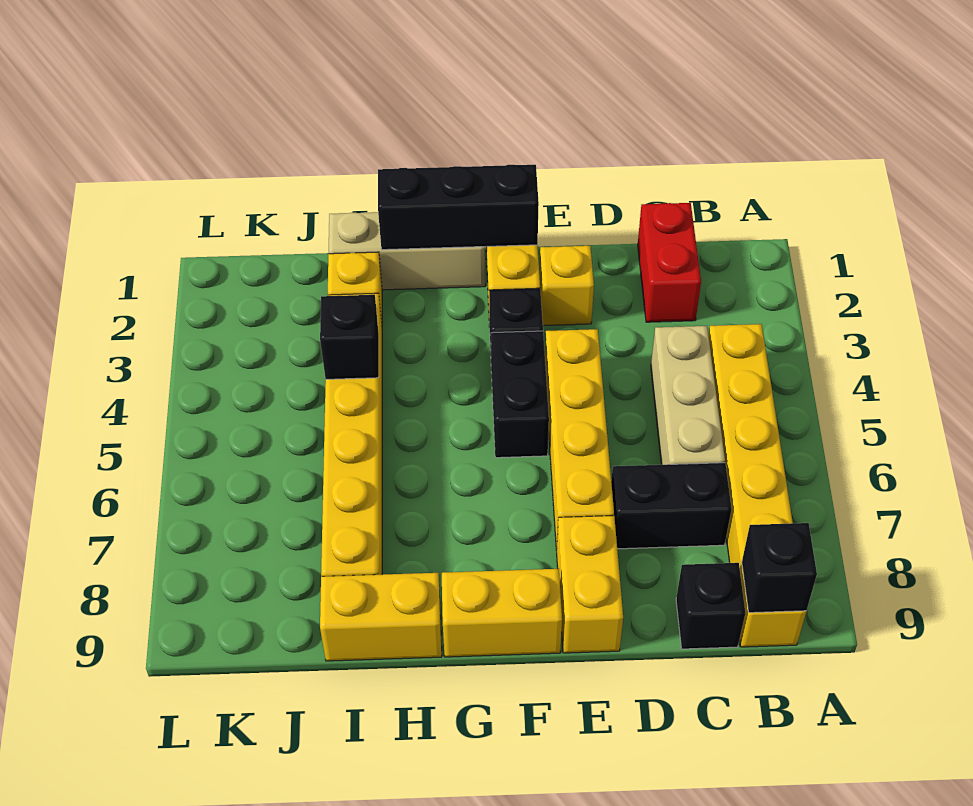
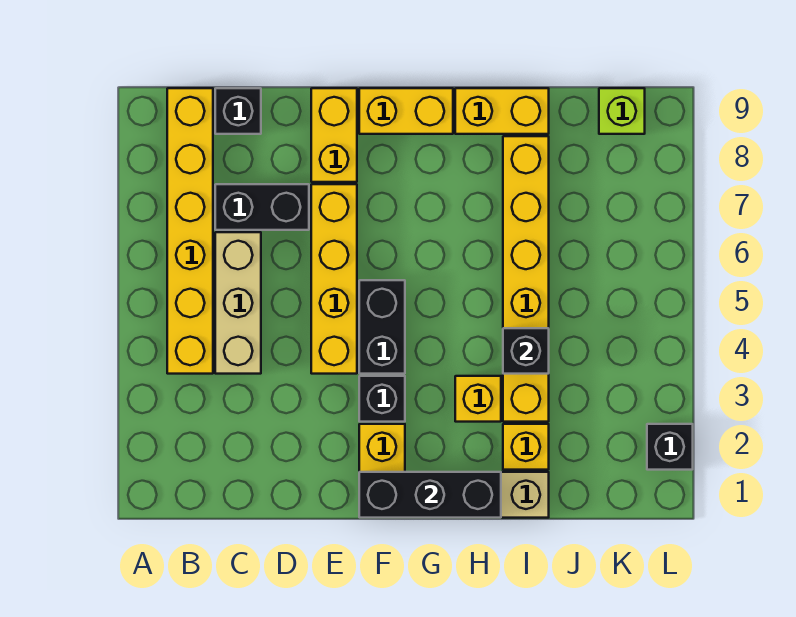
black brick B9 level 2 -> black brick L2 level 1
red brick C1:C2 level 1 -> none
yellow brick E2 level 1 -> yellow brick H3 level 1
none -> lime brick K9 level 1

